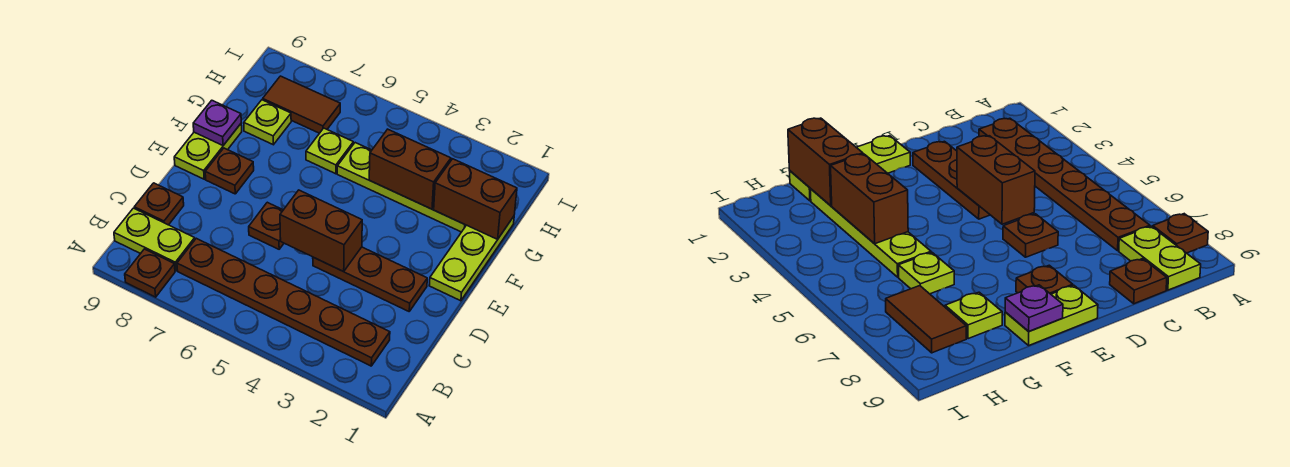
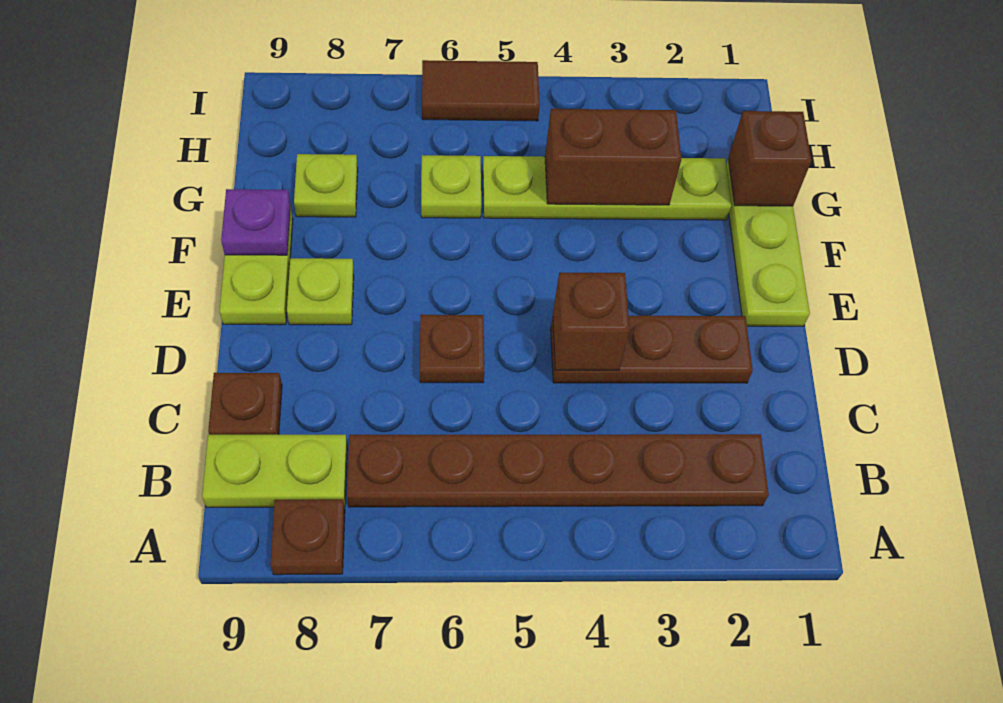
brown brick D4:D5 level 2 -> brown brick D4 level 2
brown plate E8 level 1 -> lime plate E8 level 1
brown brick G1:G2 level 2 -> brown brick G1 level 2
brown tile H7:H8 level 1 -> brown tile I5:I6 level 1

